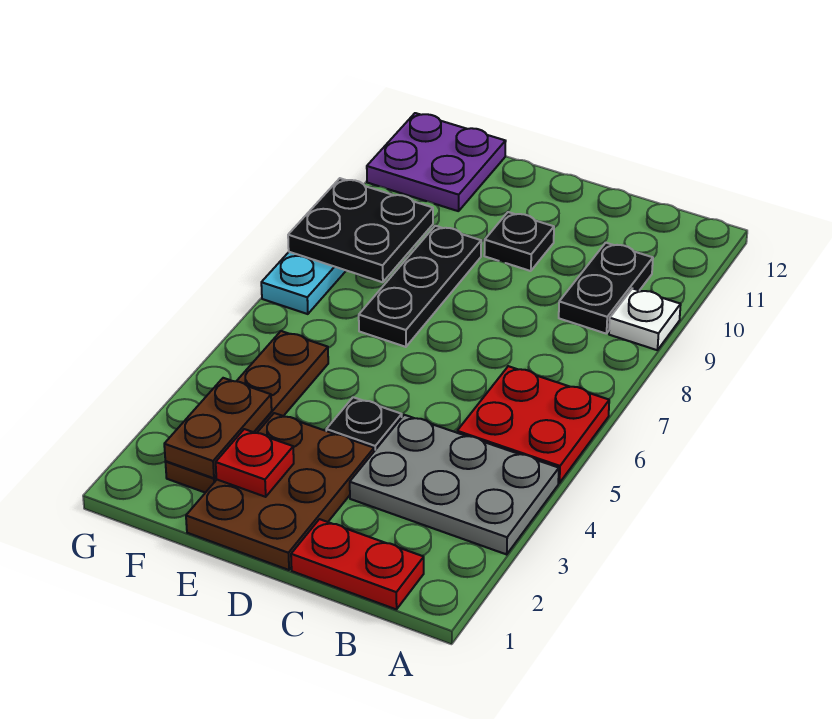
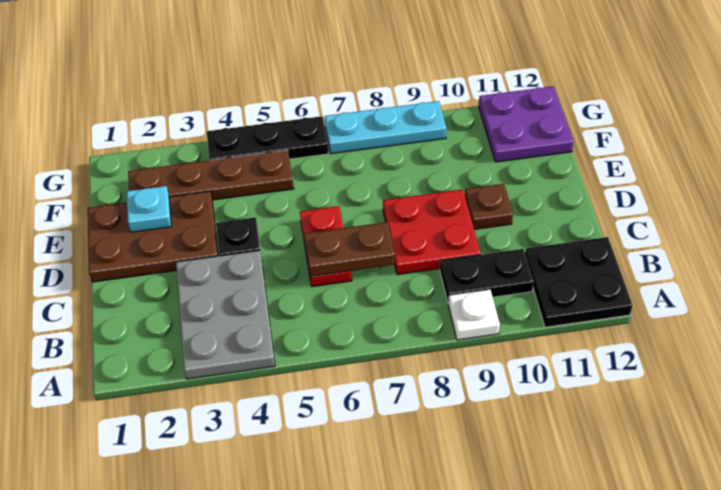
red plate A5:B6 level 1 -> red plate C8:D9 level 1
red plate B1:C1 level 1 -> red plate C6:D6 level 1
black plate D10 level 1 -> brown plate D10 level 1
red plate E2 level 2 -> cyan plate E2 level 2
black plate E7:E9 level 1 -> black plate G4:G6 level 1
brown plate F2:F3 level 2 -> brown plate C6:C7 level 2
black plate F8:G9 level 2 -> black plate A11:B12 level 1

